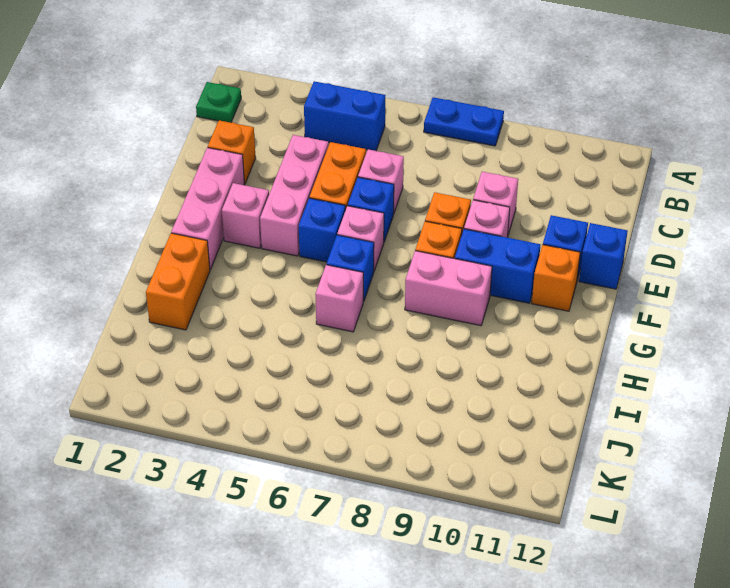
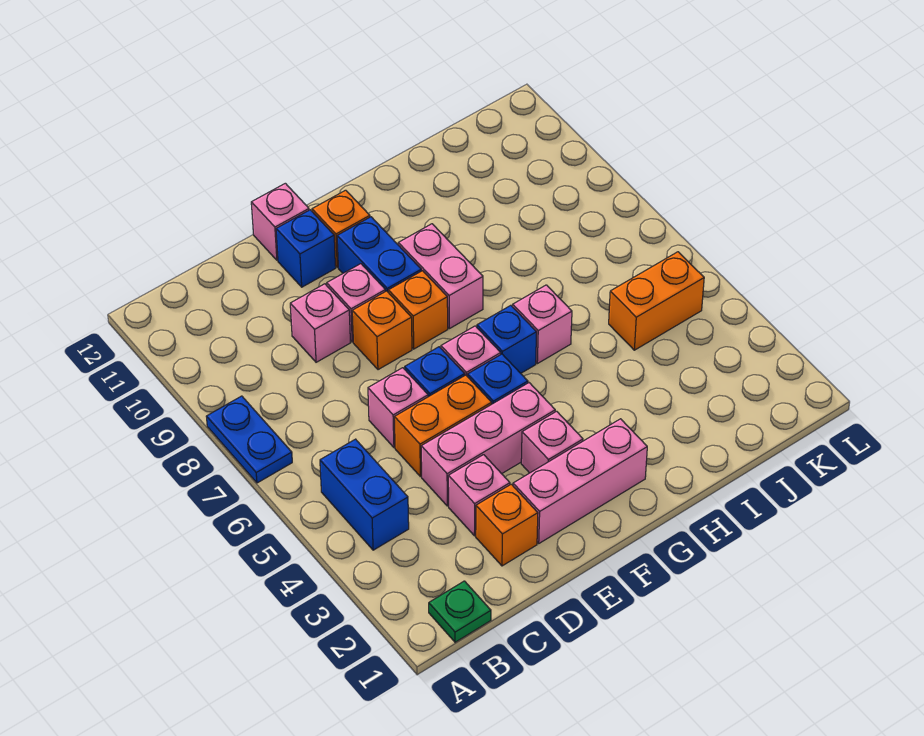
none -> pink brick D3 level 1
blue brick E12 level 1 -> pink brick E12 level 1
orange brick H2:I2 level 1 -> orange brick J5:K5 level 1

